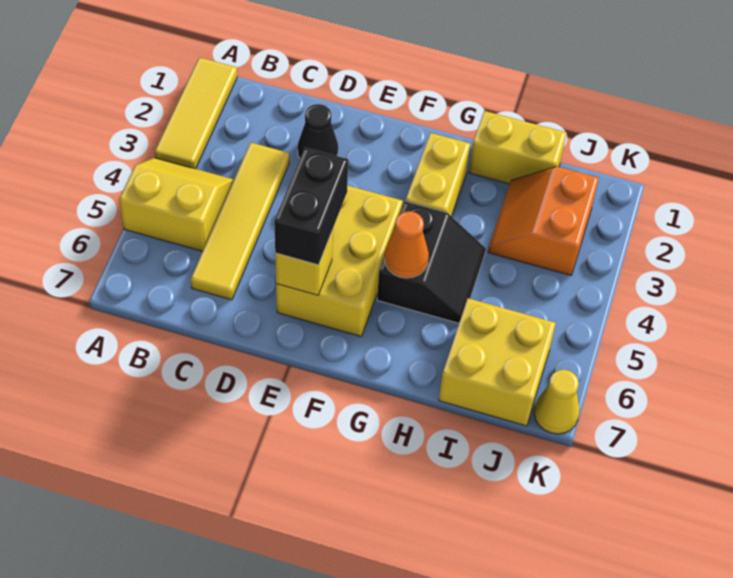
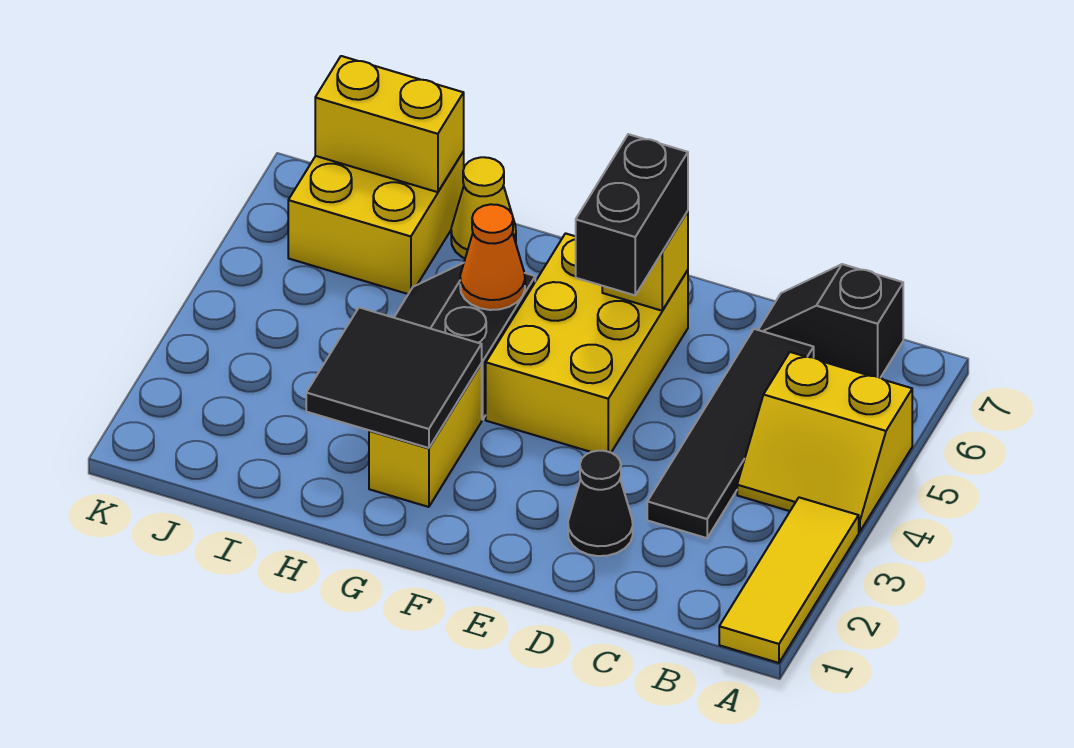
none -> black slope B7:C7 level 1 top B
yellow tile C3:C6 level 1 -> black tile C3:C6 level 1
none -> black tile G2:H3 level 2
yellow brick H1:I1 level 1 -> yellow brick I7:J7 level 2
orange slope I2:J3 level 1 top J -> none
yellow cone K7 level 1 -> yellow cone H7 level 1

